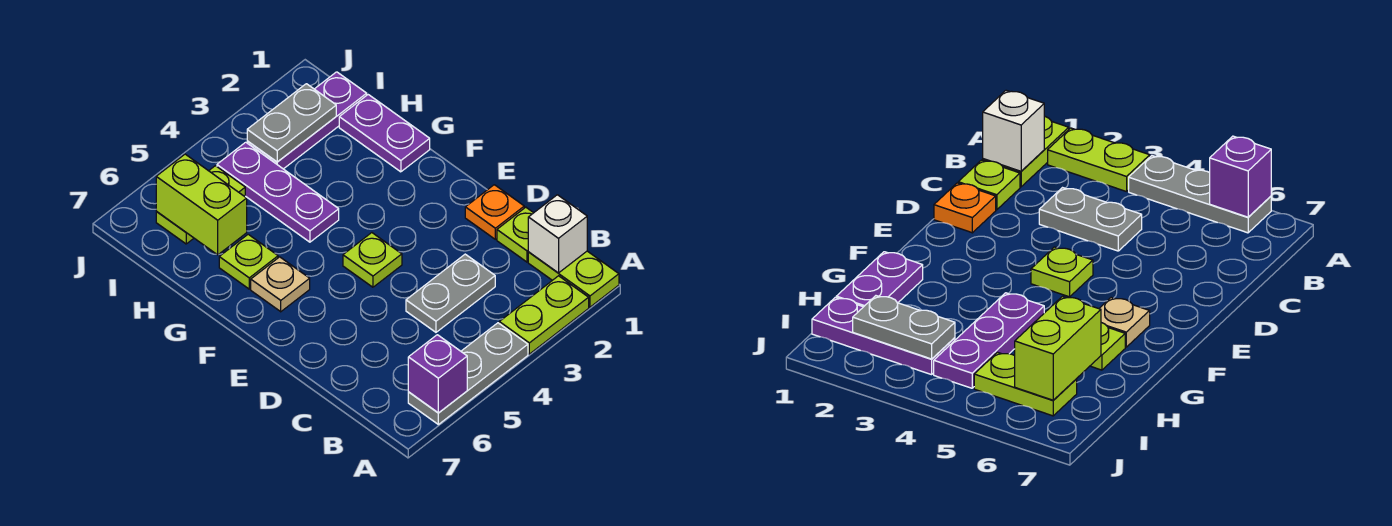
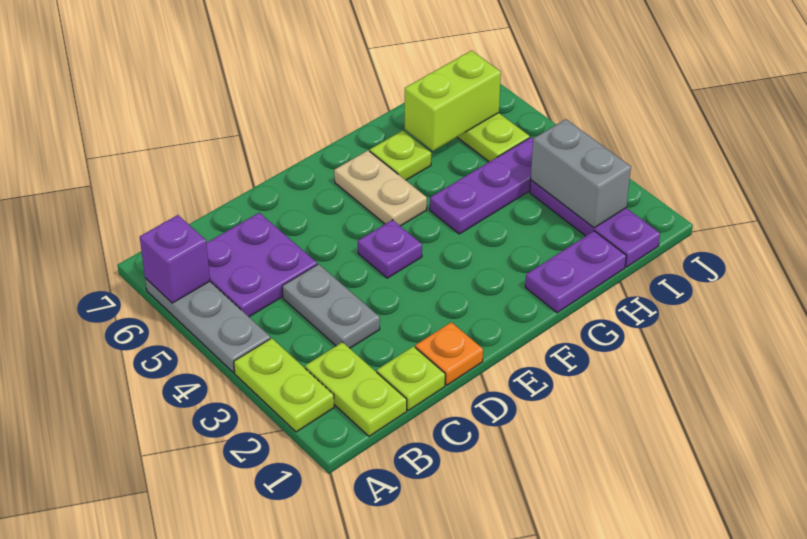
lime plate A1:B1 level 1 -> lime plate B1:B2 level 1
white brick B1 level 2 -> none
none -> purple plate B5:C6 level 1
lime plate E4 level 1 -> purple plate E4 level 1
tan plate F6 level 1 -> tan plate F5:F6 level 1
grey plate I2:I3 level 2 -> grey brick I2:I3 level 2

